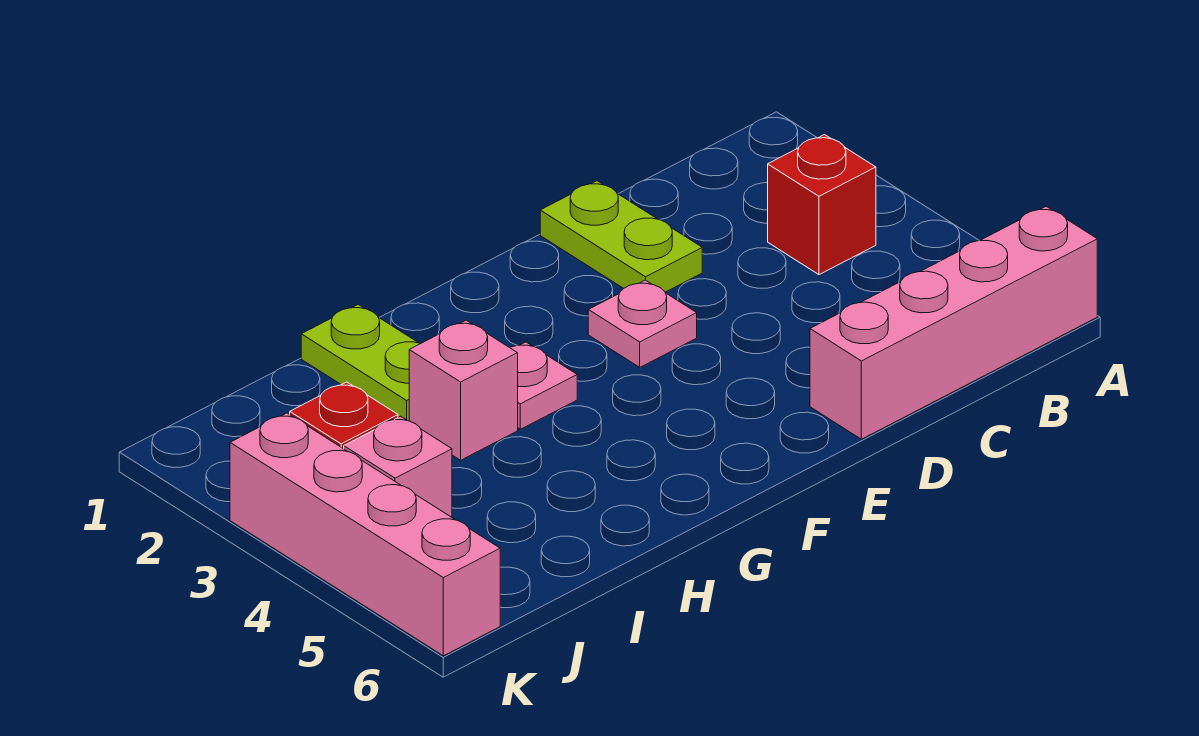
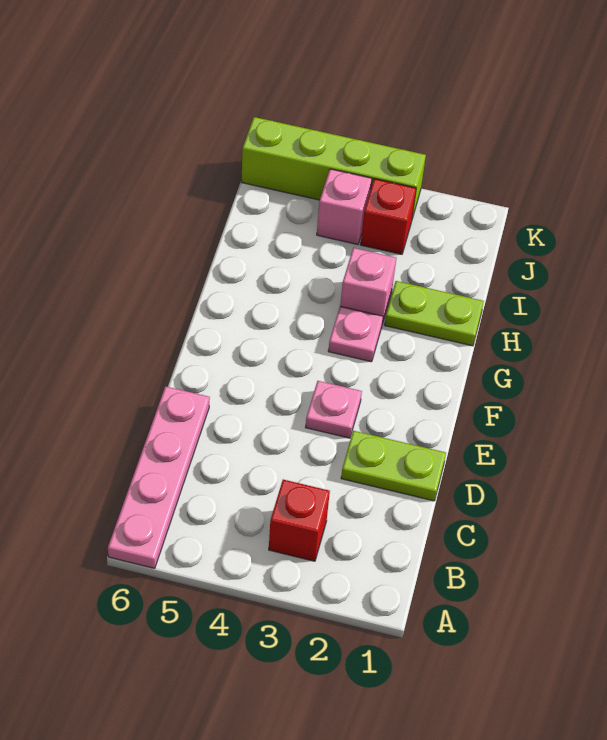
pink brick A6:D6 level 1 -> pink plate A6:D6 level 1
pink brick K3:K6 level 1 -> lime brick K3:K6 level 1

